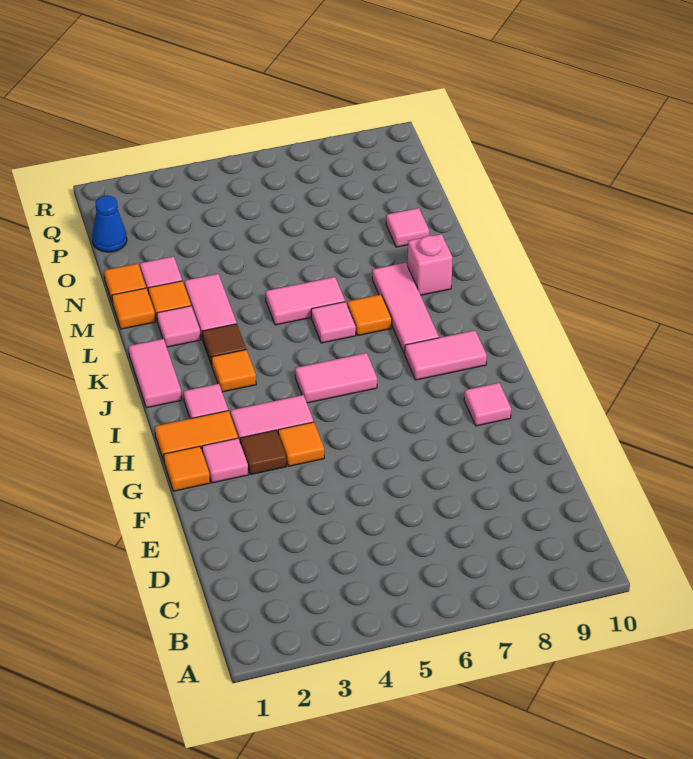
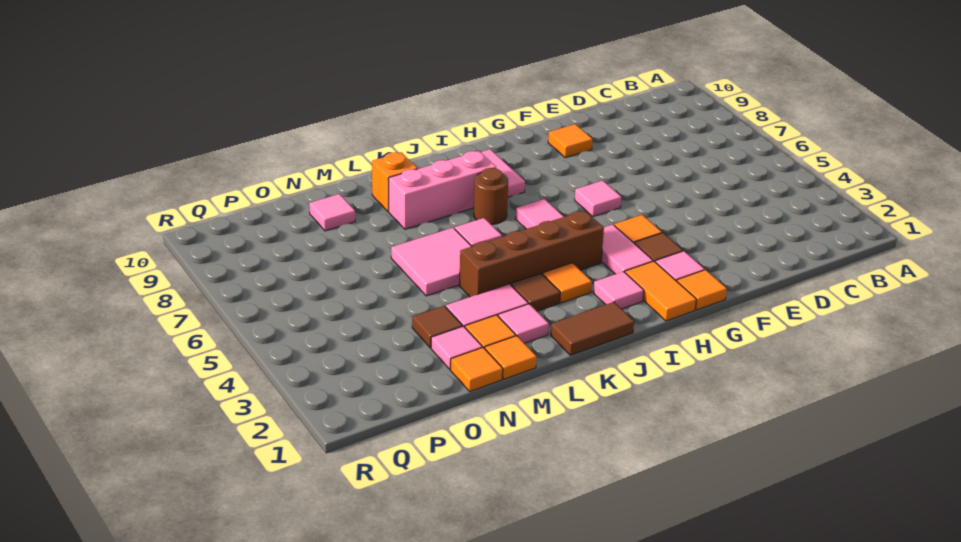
pink tile G9 level 1 -> pink tile G6 level 1
none -> brown brick I4:L4 level 1
pink tile J1:K1 level 1 -> brown tile J1:K1 level 1
none -> brown round brick J7 level 1
pink tile J8:L8 level 1 -> pink brick J8:L8 level 1
orange tile K7 level 1 -> orange tile F9 level 1
pink tile L5:L6 level 1 -> pink tile L5:M6 level 1
pink brick L9 level 1 -> orange brick L9 level 1
none -> brown tile N3 level 1
blue cone P1 level 1 -> none

